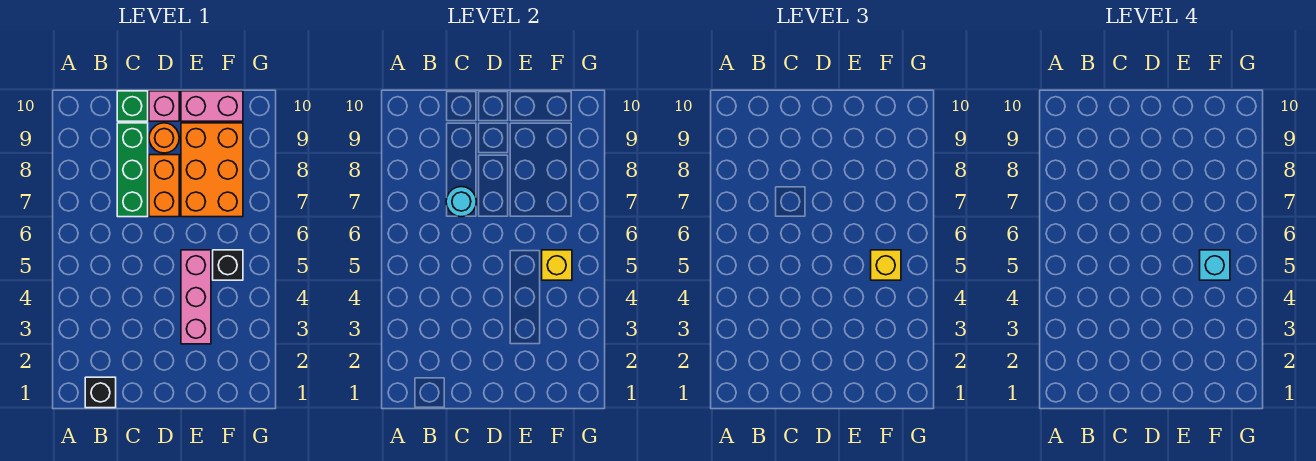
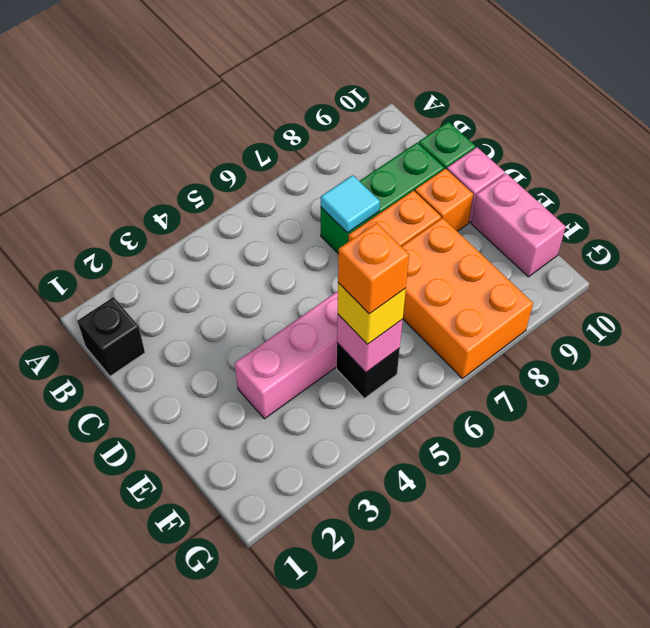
cyan round brick C7 level 2 -> cyan tile C7 level 2
orange round brick D9 level 1 -> orange brick D9 level 1
orange brick E7:F9 level 1 -> orange brick E7:G8 level 1
yellow brick F5 level 2 -> pink brick F5 level 2
cyan brick F5 level 4 -> orange brick F5 level 4

